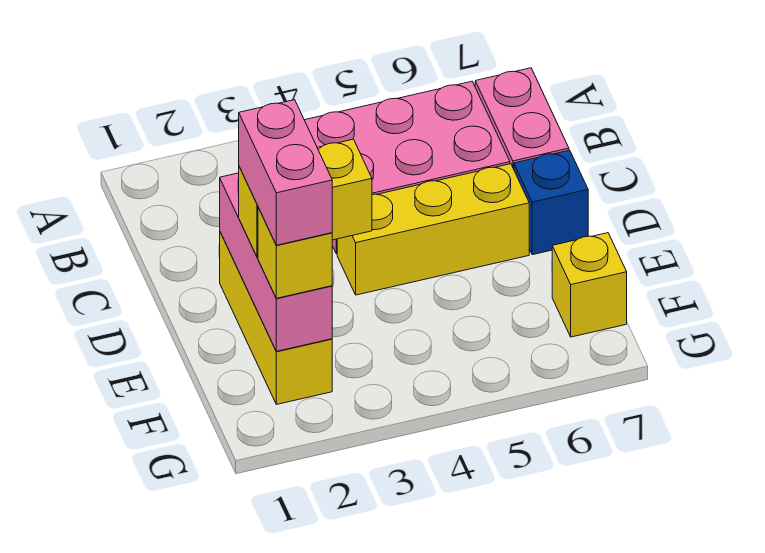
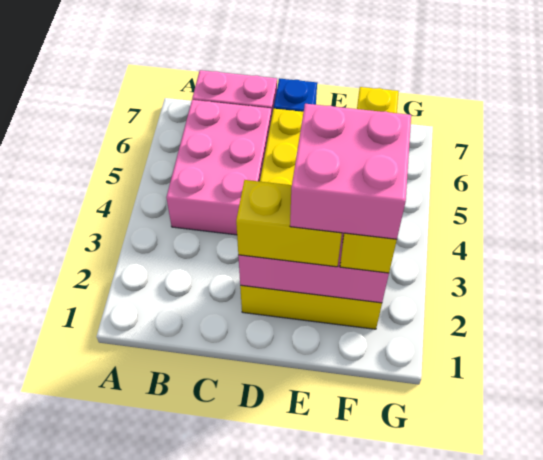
yellow brick E2:E3 level 3 -> yellow brick D2:E2 level 3
pink brick E2:F2 level 4 -> pink brick E2:F3 level 4

